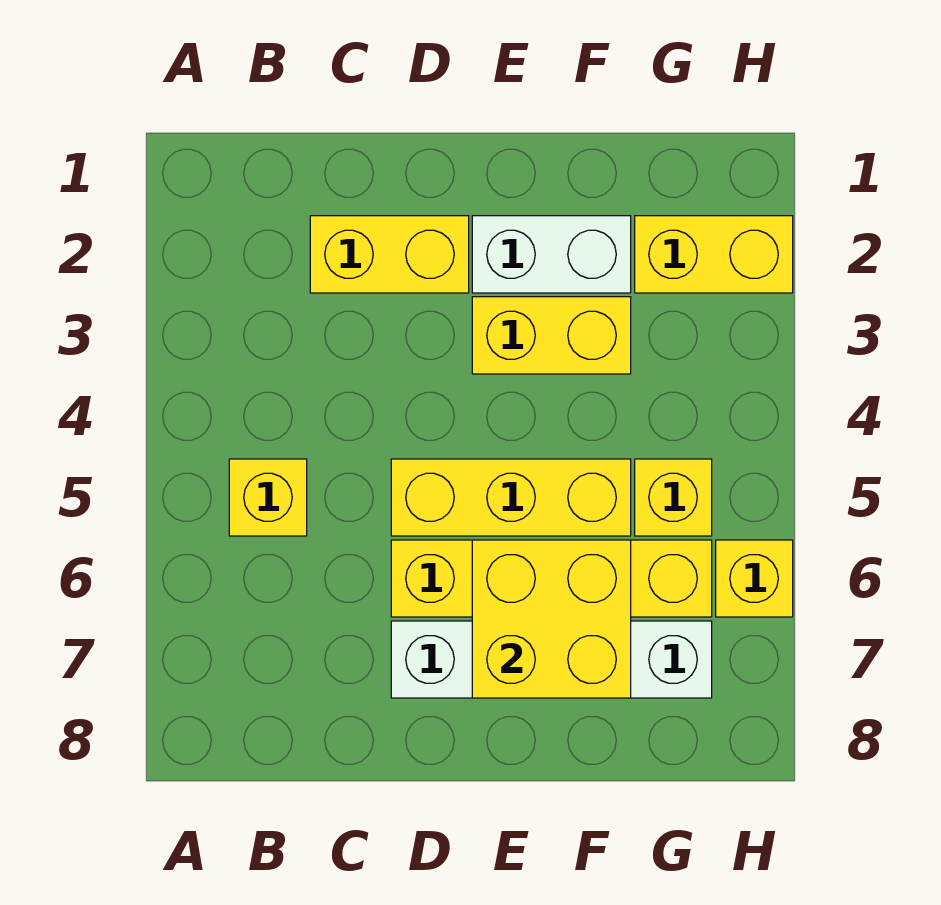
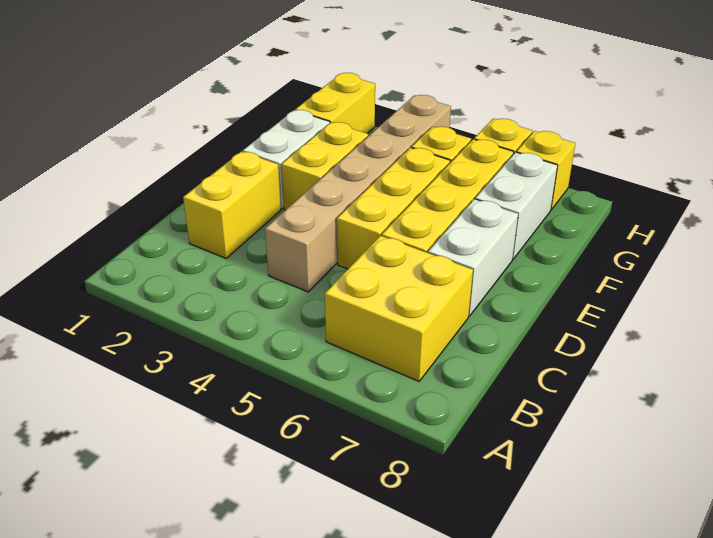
yellow brick B5 level 1 -> yellow brick H7 level 1
none -> tan brick C4:H4 level 1
yellow brick E6:F7 level 2 -> yellow brick B6:C7 level 1

